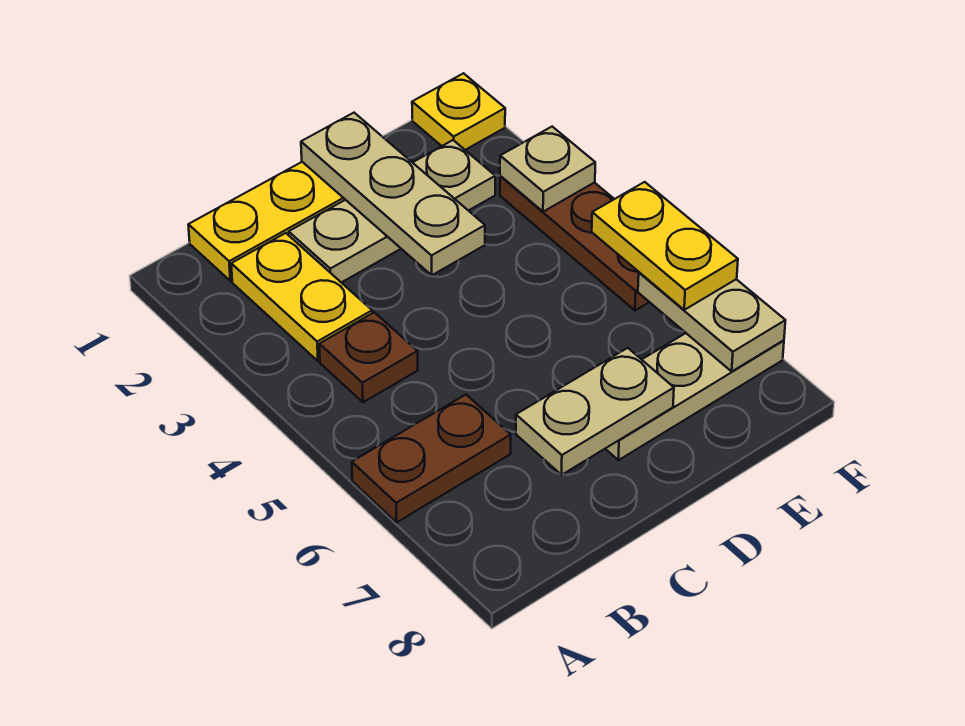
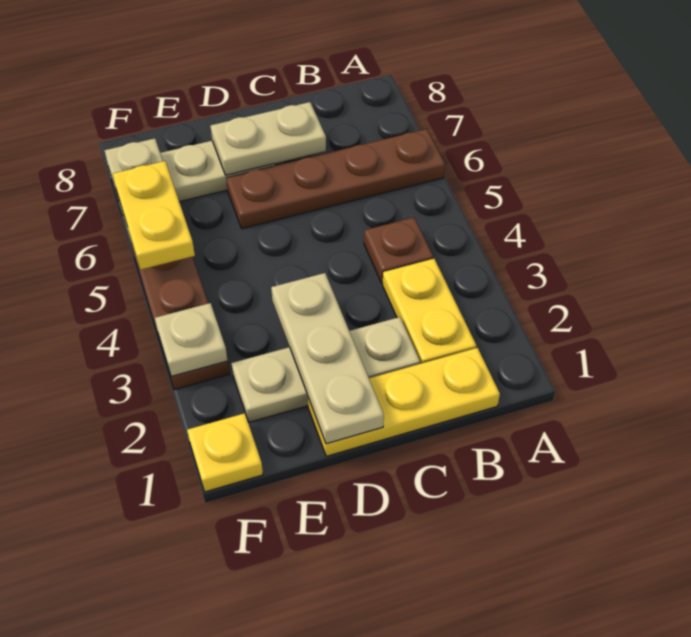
brown plate A6:B6 level 1 -> brown plate A6:D6 level 1

